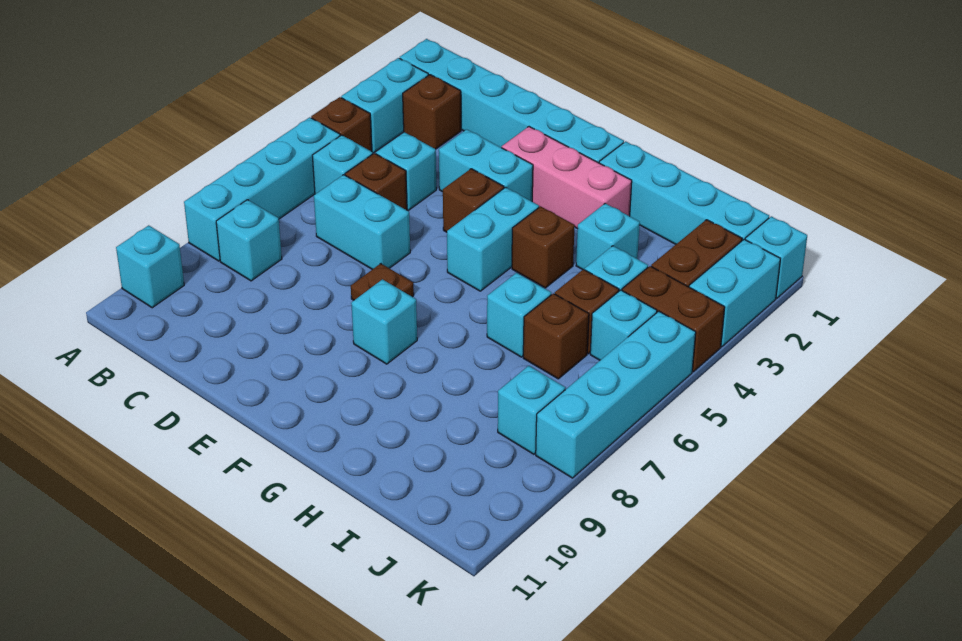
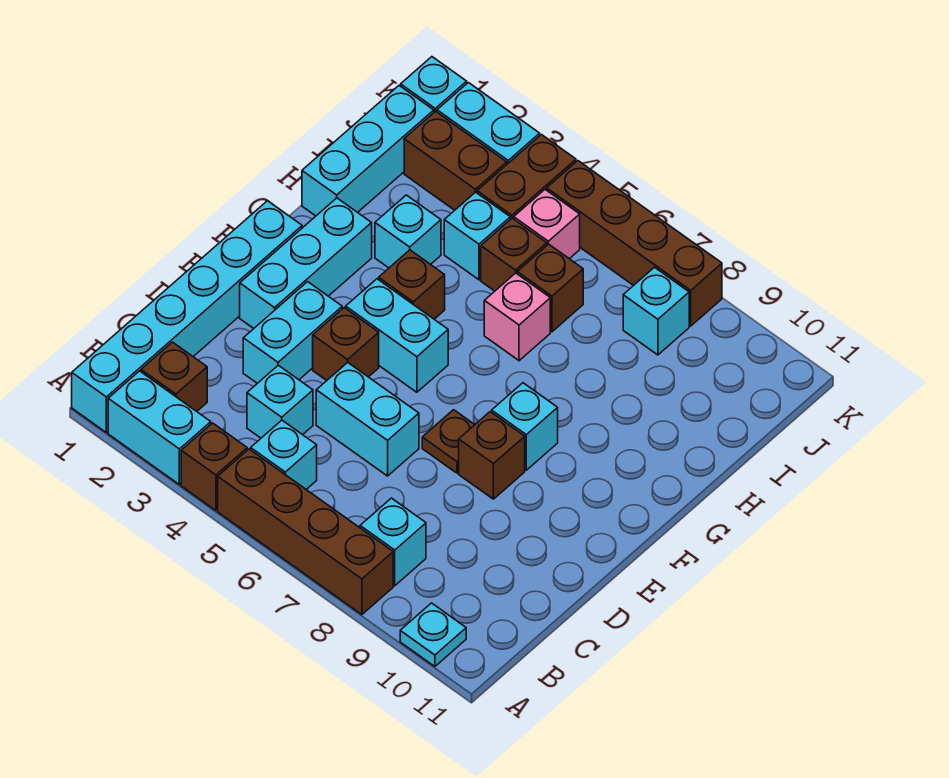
cyan brick A5:A8 level 1 -> brown brick A5:A8 level 1
cyan brick A10 level 1 -> cyan plate A10 level 1
brown brick C5 level 1 -> brown brick E8 level 1
cyan brick C6:D6 level 1 -> cyan brick D5:D6 level 1
pink brick E2:G2 level 1 -> cyan brick E2:G2 level 1
cyan brick G1:J1 level 1 -> cyan brick H1:J1 level 1
cyan brick H6 level 1 -> pink brick H6 level 1
cyan brick J5 level 1 -> pink brick J5 level 1
cyan brick K5:K8 level 1 -> brown brick K5:K8 level 1

